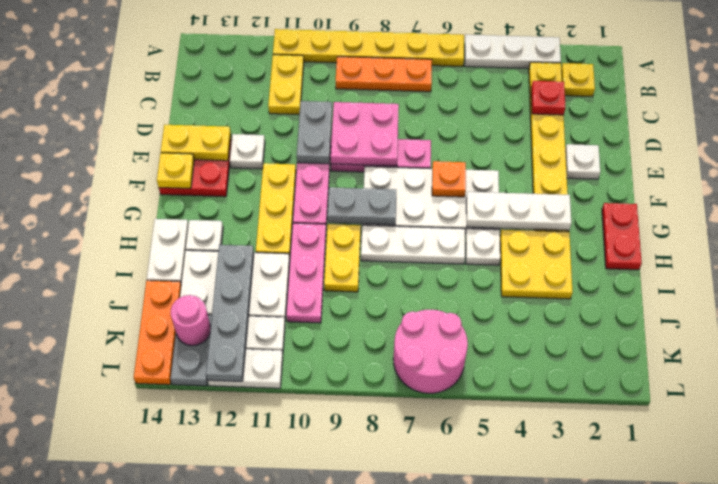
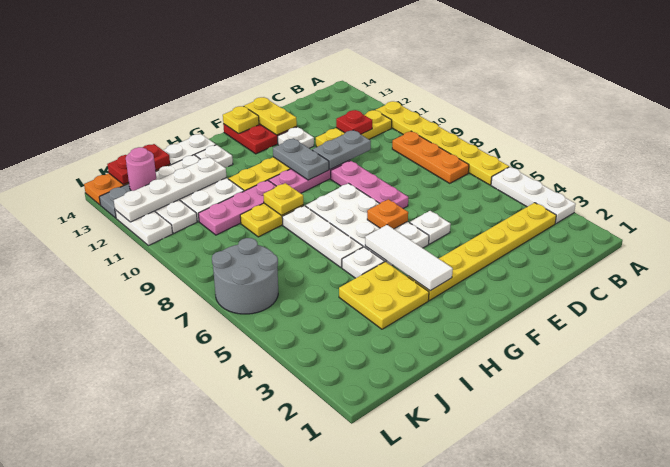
yellow plate B2 level 1 -> yellow plate H9 level 2
yellow plate B11:C11 level 1 -> yellow plate B11:D11 level 1
red plate C3 level 2 -> red plate C11 level 2
pink plate D8:E9 level 2 -> none
white plate E2 level 1 -> white plate E5 level 1
red plate G1:H1 level 1 -> red plate J14:K14 level 2
white plate G3:G5 level 2 -> white tile G3:G5 level 2
grey plate G8:G9 level 2 -> grey plate F10:F11 level 2
grey plate I12:L12 level 2 -> white plate I12:L12 level 2
pink round brick K6:L7 level 1 -> grey round brick K6:L7 level 1

